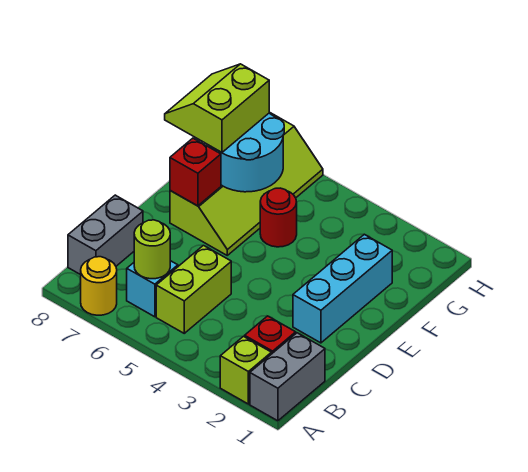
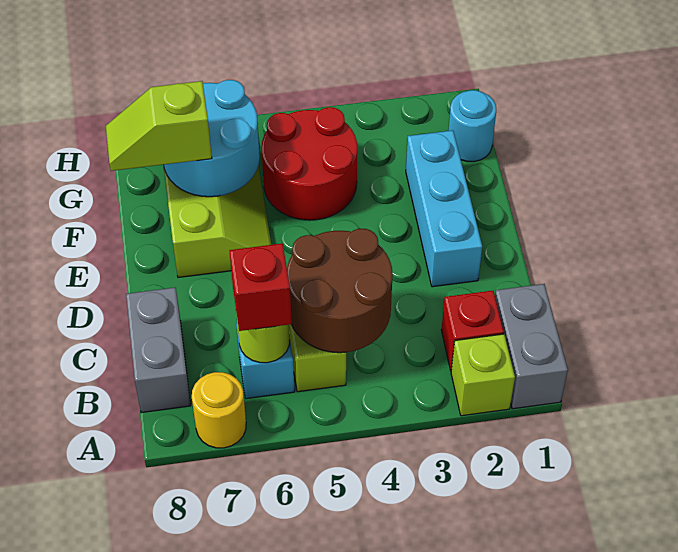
none -> brown round brick B4:C5 level 2
red brick E7 level 2 -> red brick B6 level 3
red round brick F5 level 1 -> red round brick F4:G5 level 1
lime slope F7:G8 level 3 top 7 -> lime slope F7:F8 level 3 top 7
none -> cyan round brick G1 level 1

